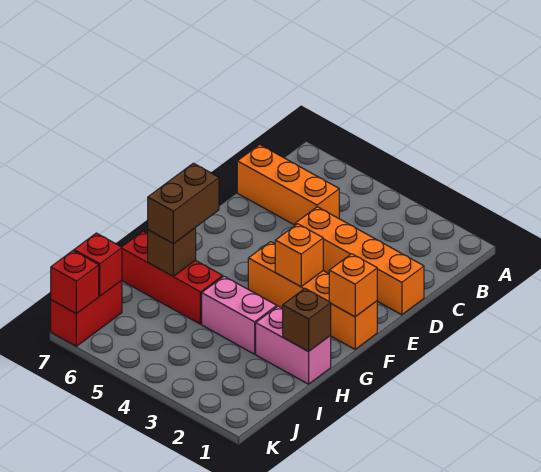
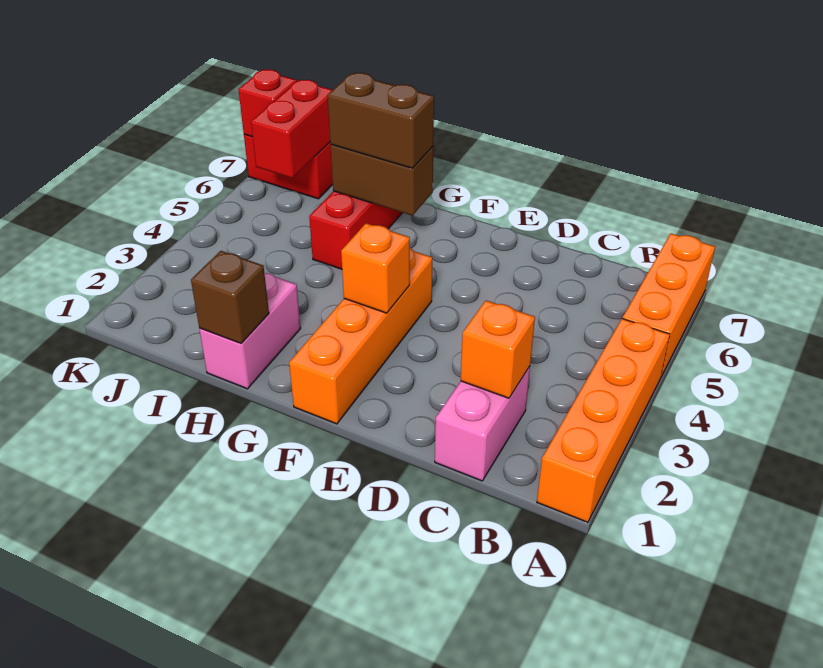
orange brick C5:C7 level 1 -> orange brick A5:A7 level 1
orange brick D1:D4 level 1 -> orange brick A1:A4 level 1
orange brick F1 level 2 -> orange brick C2 level 2
pink brick H3:H4 level 1 -> pink brick C1:C2 level 1
brown brick H6 level 2 -> brown brick G6:H6 level 2
red brick J7 level 2 -> red brick J6:J7 level 2

